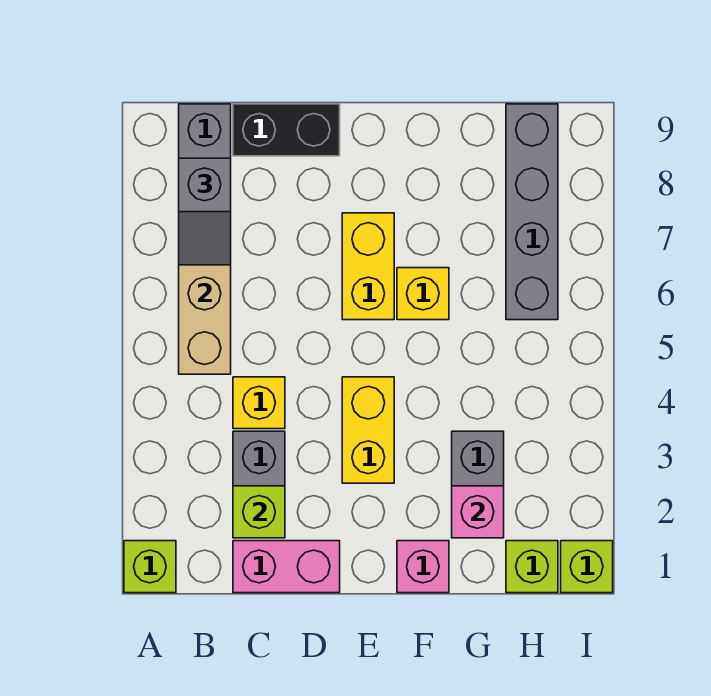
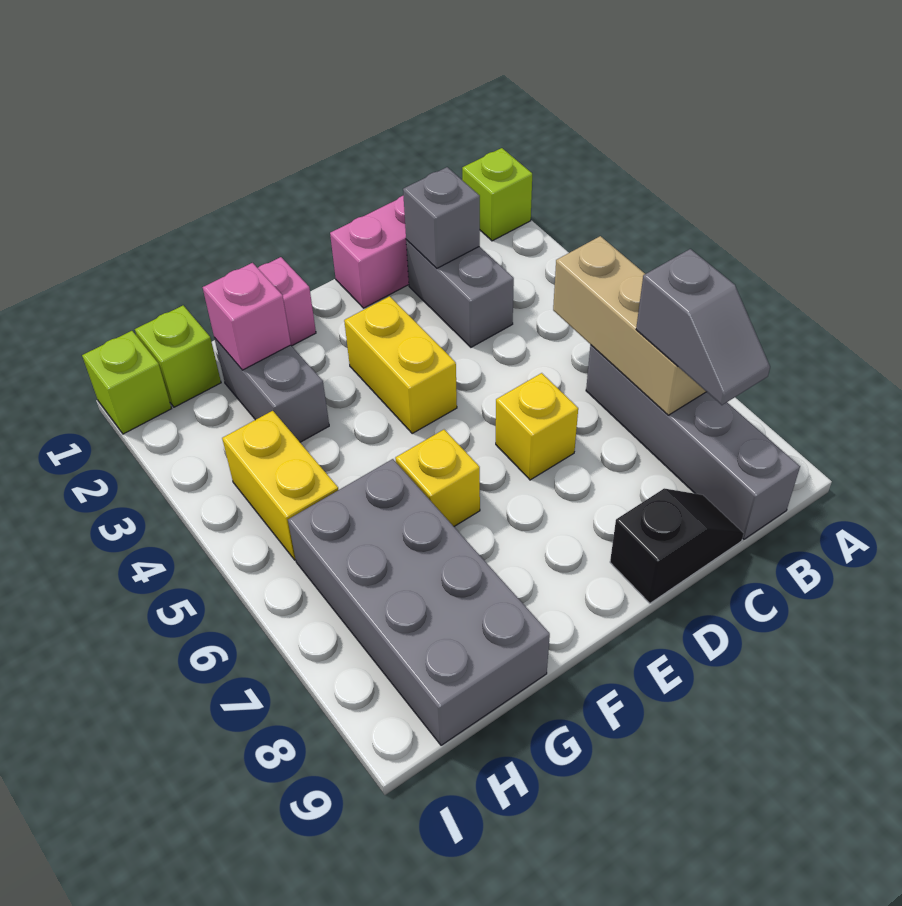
grey slope B7:B8 level 3 top 8 -> grey slope B7:B8 level 3 top 7
lime brick C2 level 2 -> grey brick C2 level 2
yellow brick C4 level 1 -> yellow brick D6 level 1
black brick C9:D9 level 1 -> black slope C9:D9 level 1 top D
yellow brick E6:E7 level 1 -> yellow brick H4:H5 level 1
grey brick H6:H9 level 1 -> grey brick G6:H9 level 1

